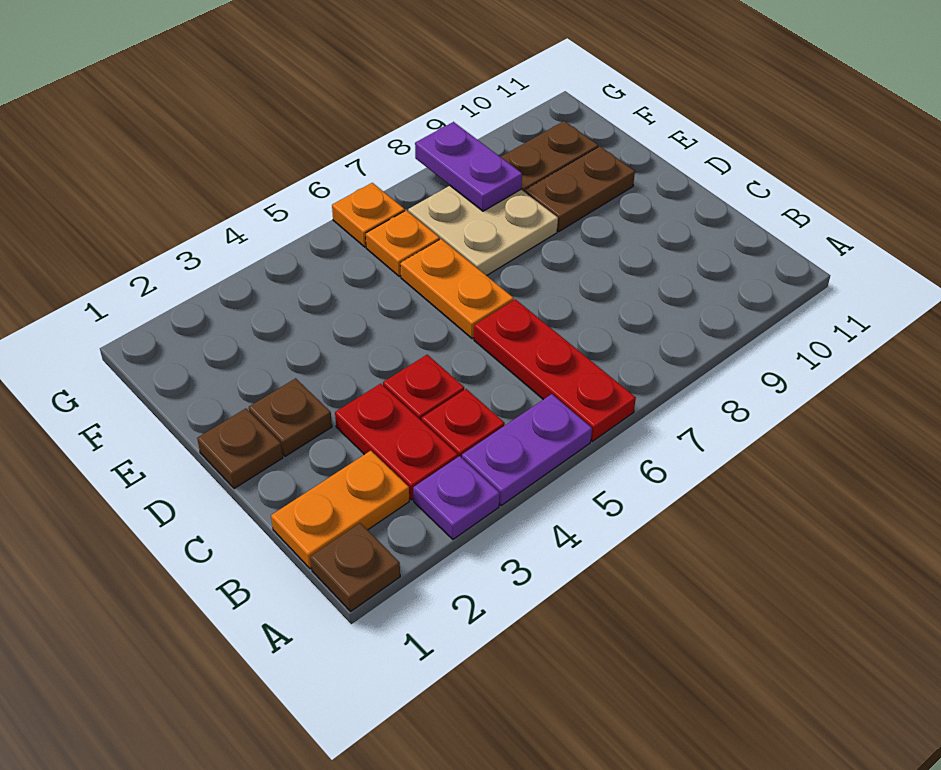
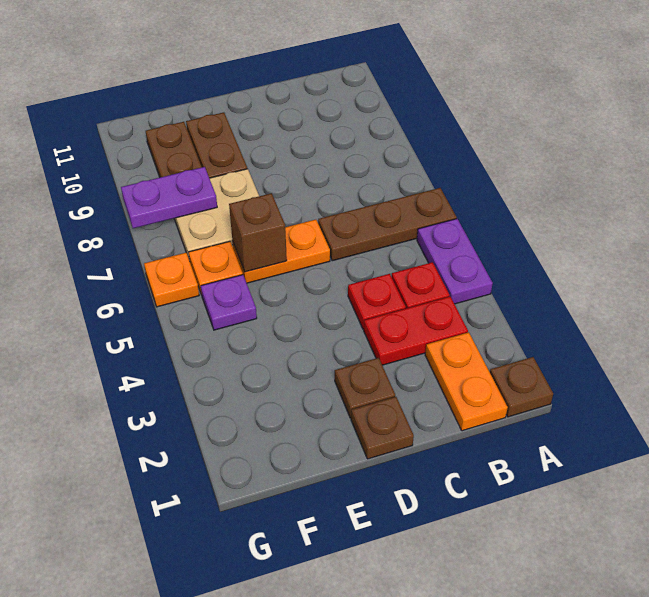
purple plate A3 level 1 -> purple plate F5 level 1
red plate A6:C6 level 1 -> brown plate A6:C6 level 1
none -> brown brick E6 level 2

